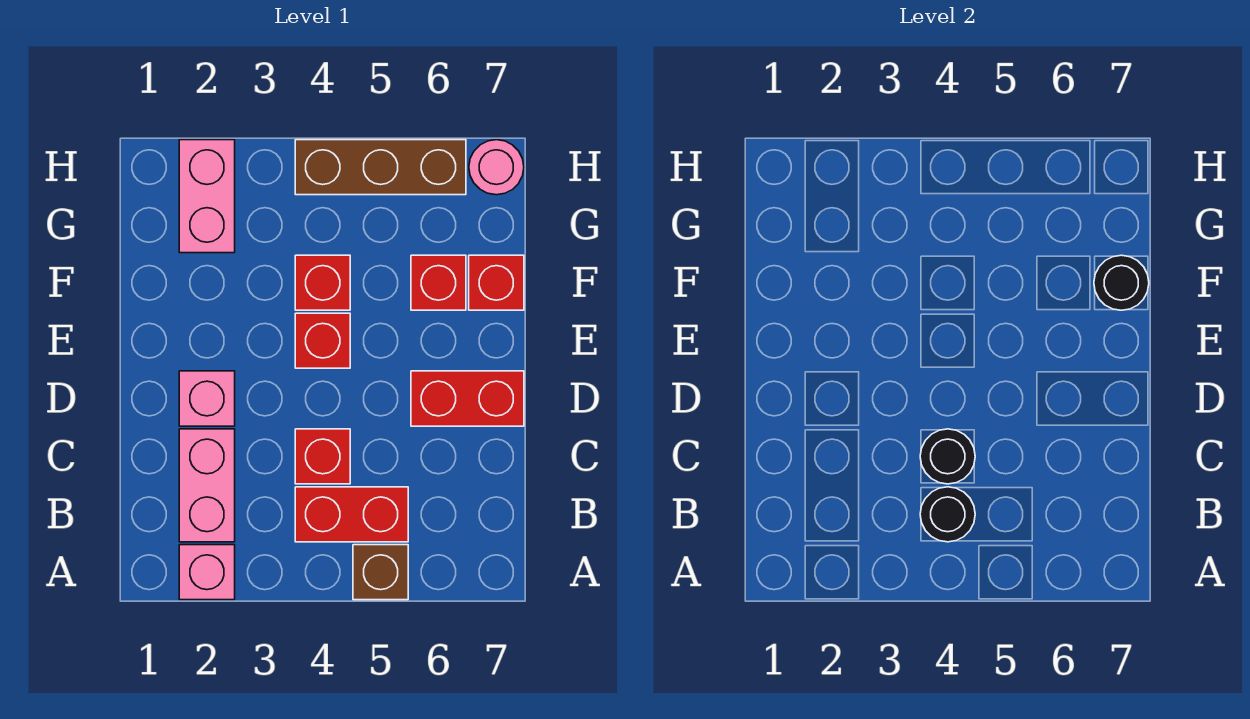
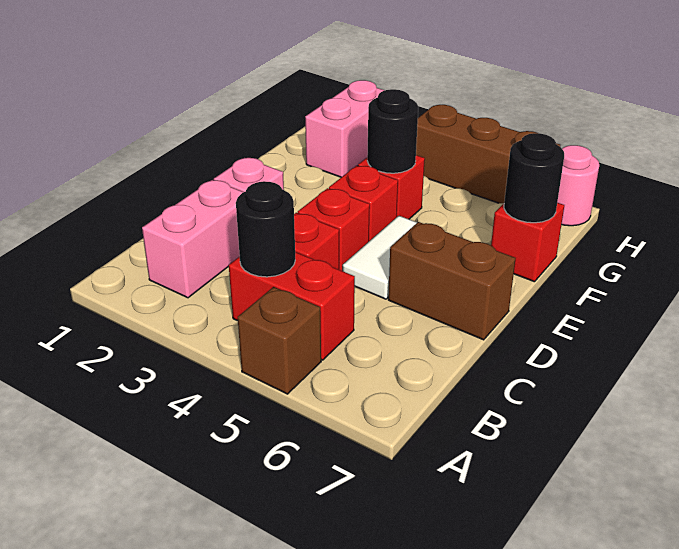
pink brick A2 level 1 -> none
black round brick C4 level 2 -> black round brick F4 level 2
none -> white tile D5:E5 level 1
red brick D6:D7 level 1 -> brown brick D6:D7 level 1
red brick F6 level 1 -> red brick D4 level 1

